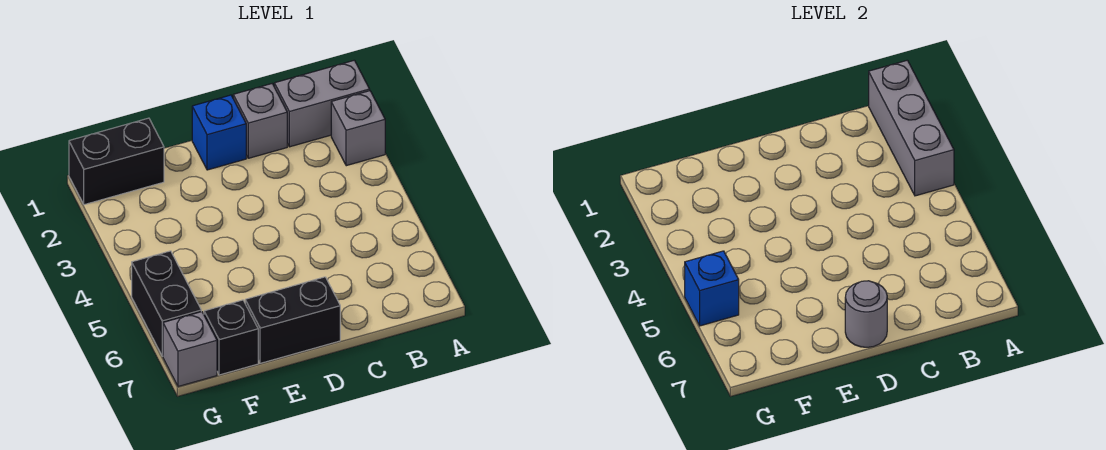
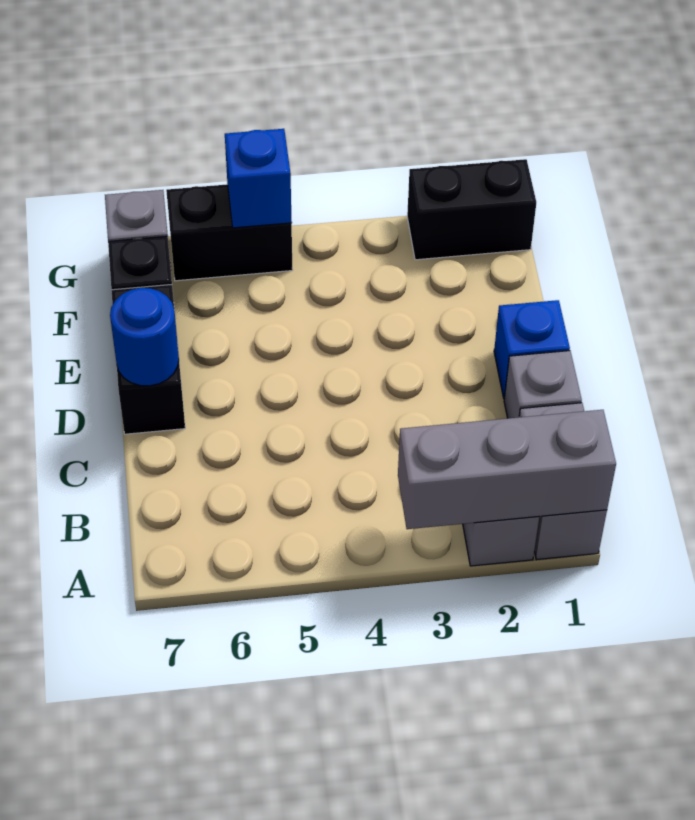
grey round brick D7 level 2 -> blue round brick D7 level 2
black brick F1:G1 level 1 -> black brick G1:G2 level 1

